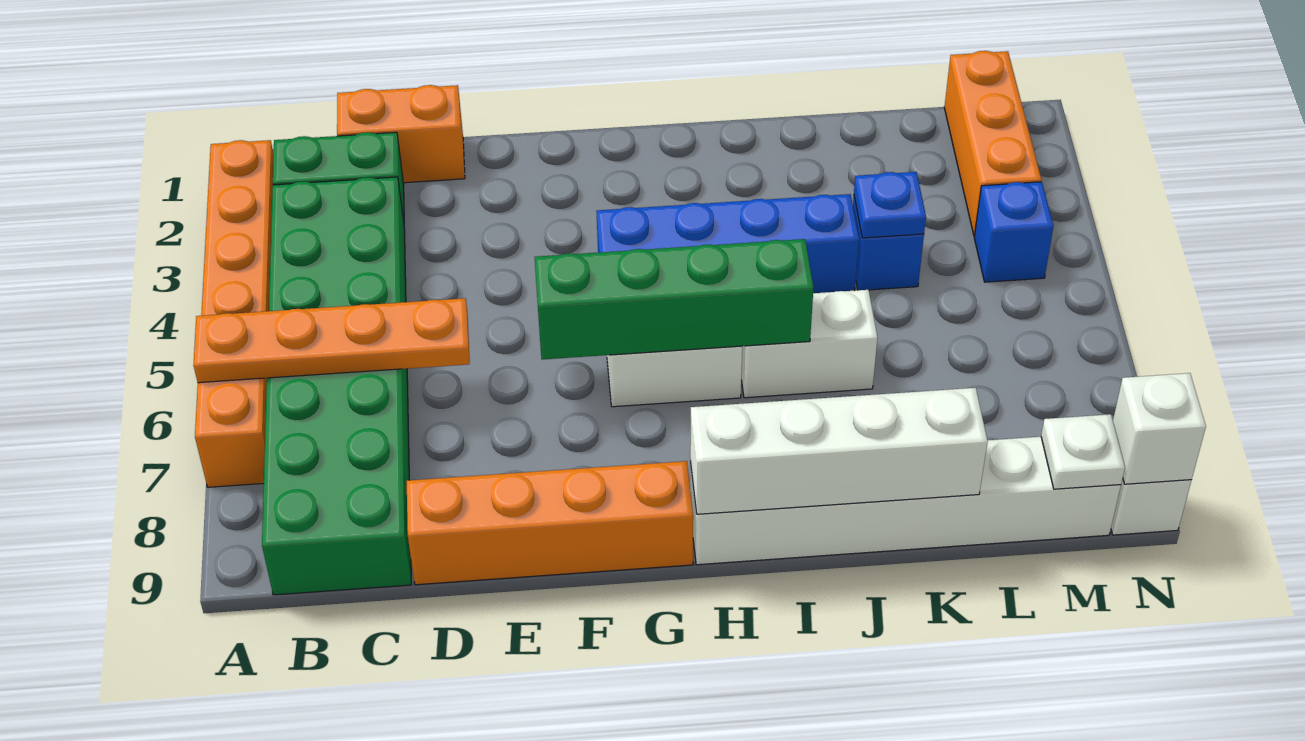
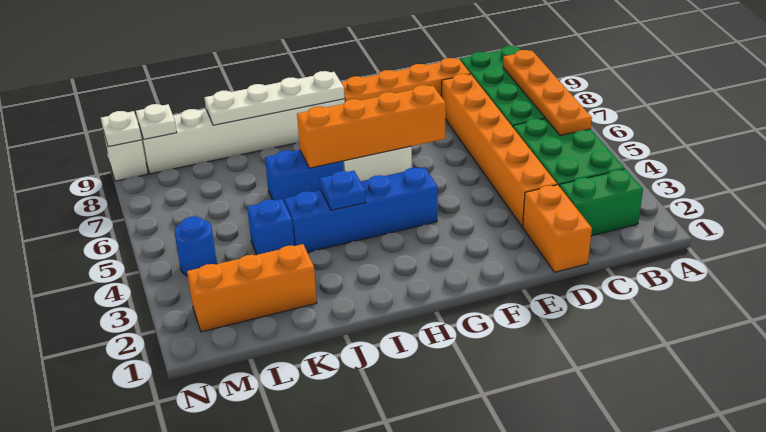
orange brick A2:A7 level 1 -> orange brick D3:D8 level 1
orange plate A6:D6 level 2 -> orange plate B5:B8 level 2
orange brick C1:D1 level 1 -> orange brick D1:D2 level 1
green brick F6:I6 level 2 -> orange brick F6:I6 level 2
white brick H9:K9 level 2 -> white plate H9:K9 level 2
white brick I6:J6 level 1 -> blue brick I6:J6 level 1
blue plate K4 level 2 -> blue plate I4 level 2
orange brick M1:M3 level 1 -> orange brick K2:M2 level 1
blue brick M4 level 1 -> blue round brick M4 level 1
white brick N9 level 2 -> white plate N9 level 2

